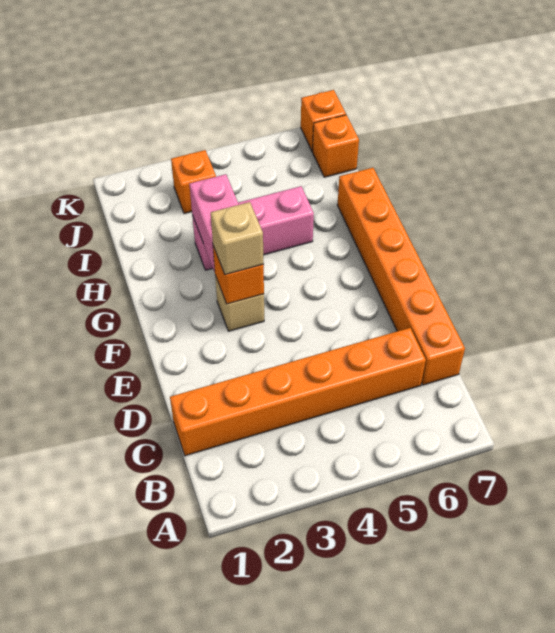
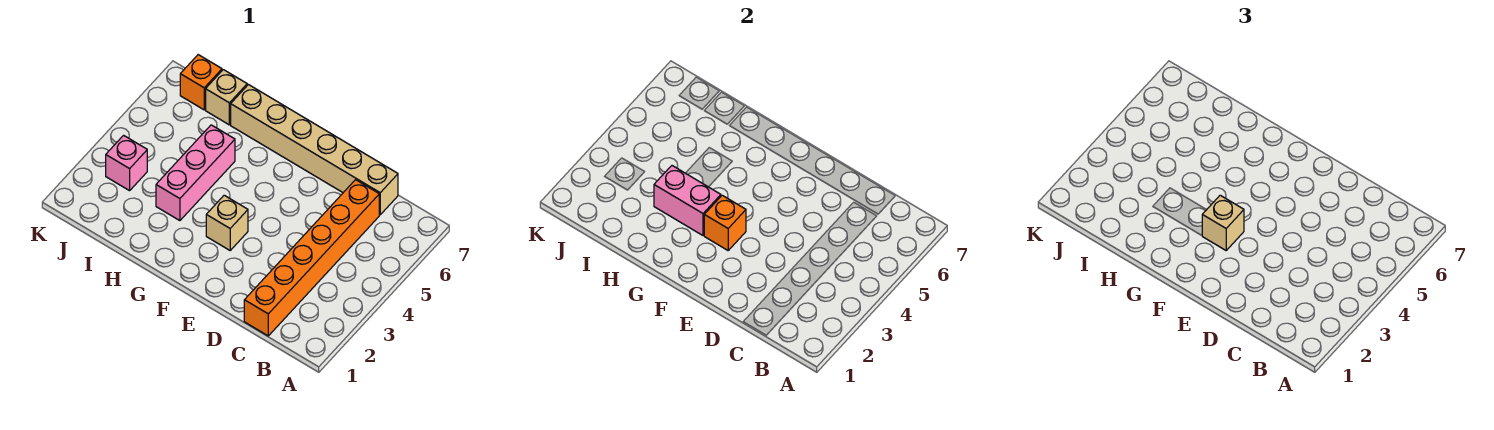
orange brick C7:H7 level 1 -> tan brick C7:H7 level 1
none -> tan brick I7 level 1
orange brick J3 level 1 -> pink brick J3 level 1
orange brick K7 level 1 -> none

